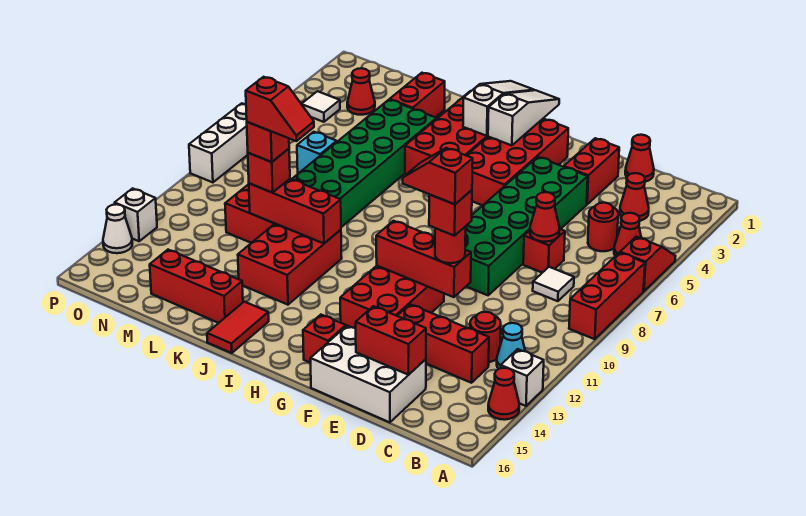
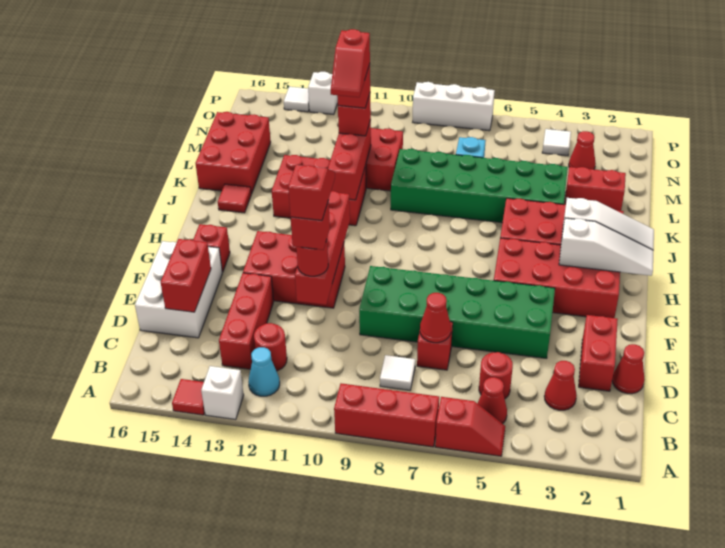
red cone A14 level 1 -> red tile A14 level 1
red brick E2:E3 level 1 -> red brick D2:E2 level 1
red brick E11:G11 level 2 -> red brick E11:H11 level 2
red tile J15:J16 level 1 -> red tile J15 level 1
red brick K15:M15 level 1 -> red brick K15:M16 level 1
white cone P14 level 1 -> white tile P14 level 1

